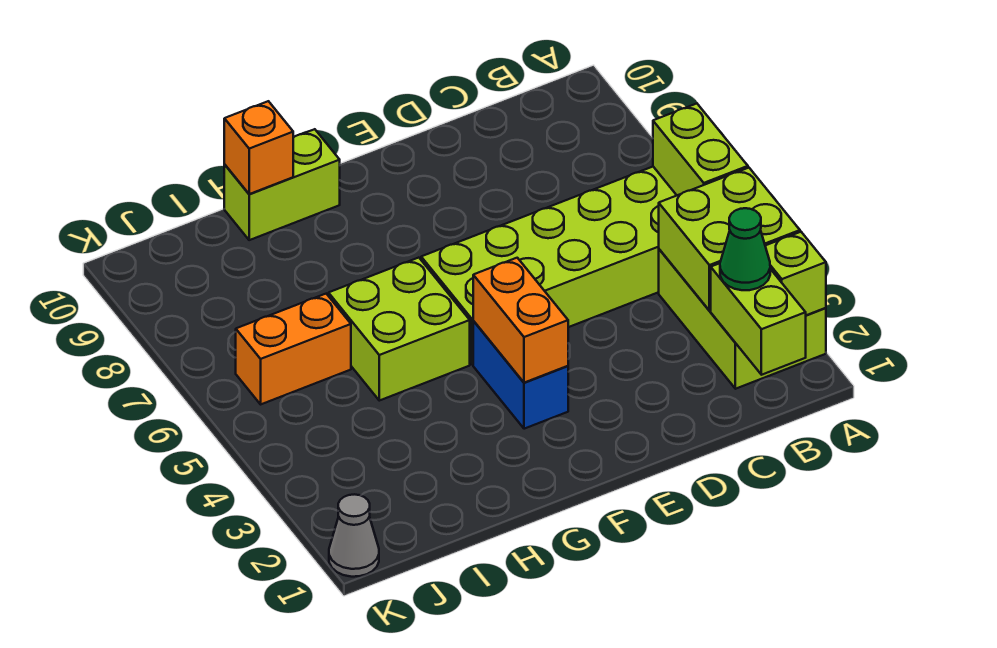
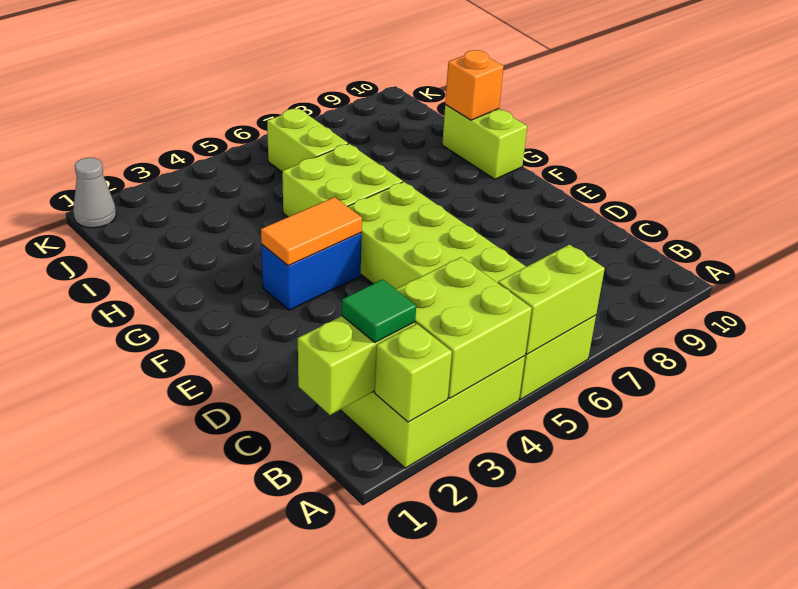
green cone B2 level 3 -> green tile B2 level 3
orange brick F3:F4 level 2 -> orange tile F3:F4 level 2
orange brick I6:J6 level 1 -> lime brick I6:J6 level 1

